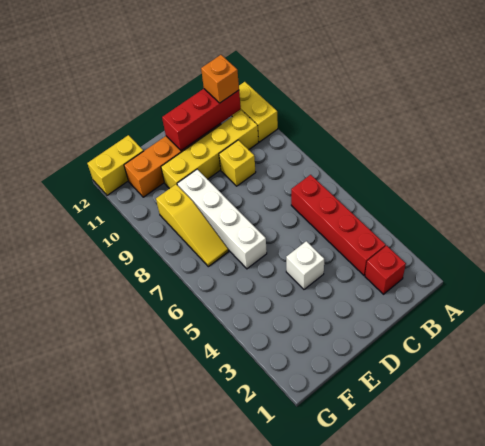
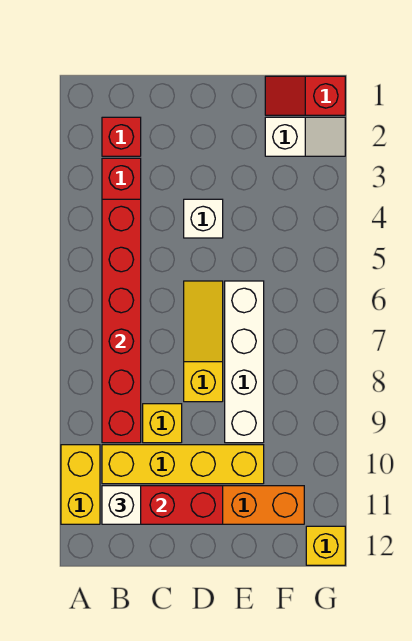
none -> red brick B4:B9 level 2
orange brick B11 level 3 -> white brick B11 level 3
none -> red slope F1:G1 level 1 top G
none -> white slope F2:G2 level 1 top F
yellow slope F7:F9 level 1 top 9 -> yellow slope D6:D8 level 1 top 8
yellow brick F12:G12 level 1 -> yellow brick G12 level 1

